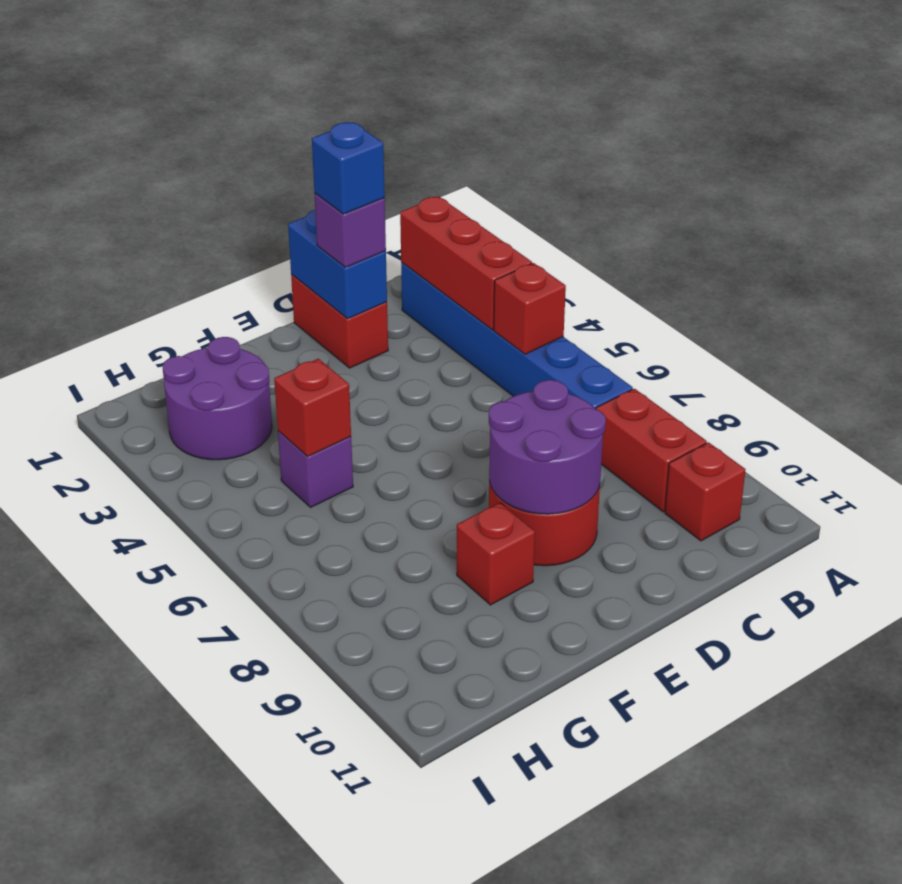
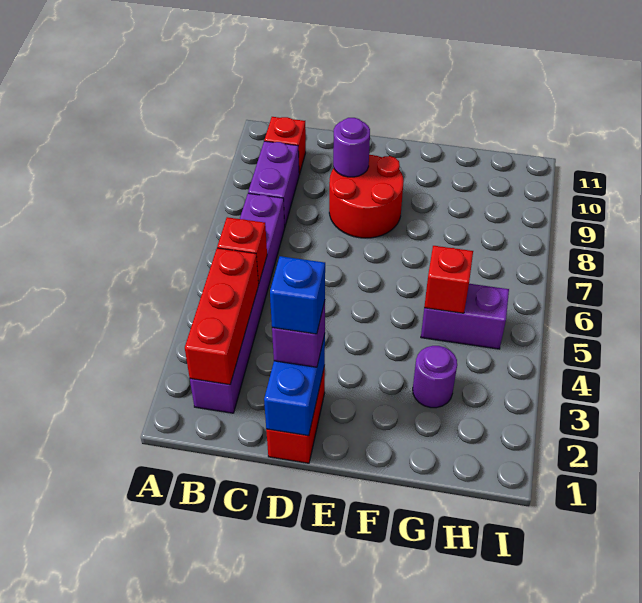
blue brick B2:B7 level 1 -> purple brick B2:B7 level 1
red brick B8:B9 level 1 -> purple brick B8:B9 level 1
purple round brick D8:E9 level 2 -> purple round brick D9 level 2
red brick F9 level 1 -> none
purple round brick G2:H3 level 1 -> purple round brick G3 level 1
purple brick G5 level 1 -> purple brick G5:H5 level 1

